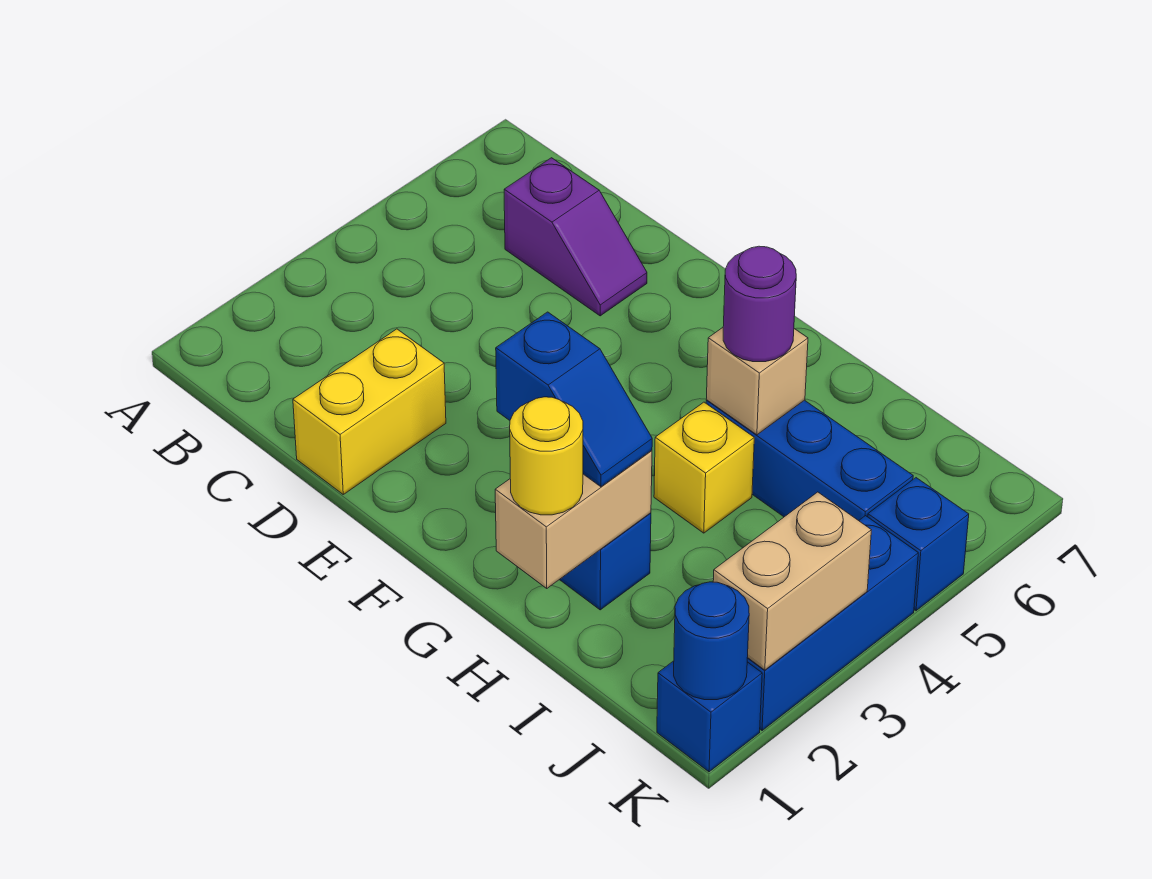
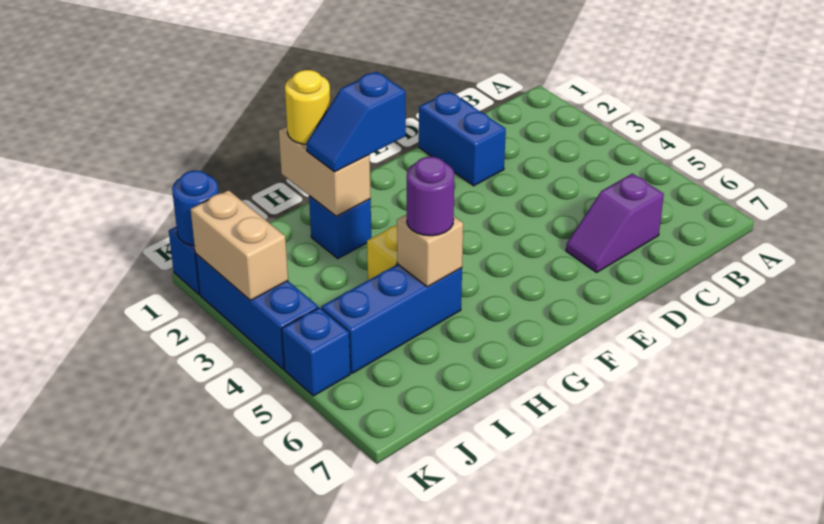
yellow brick D1:D2 level 1 -> blue brick D1:D2 level 1

